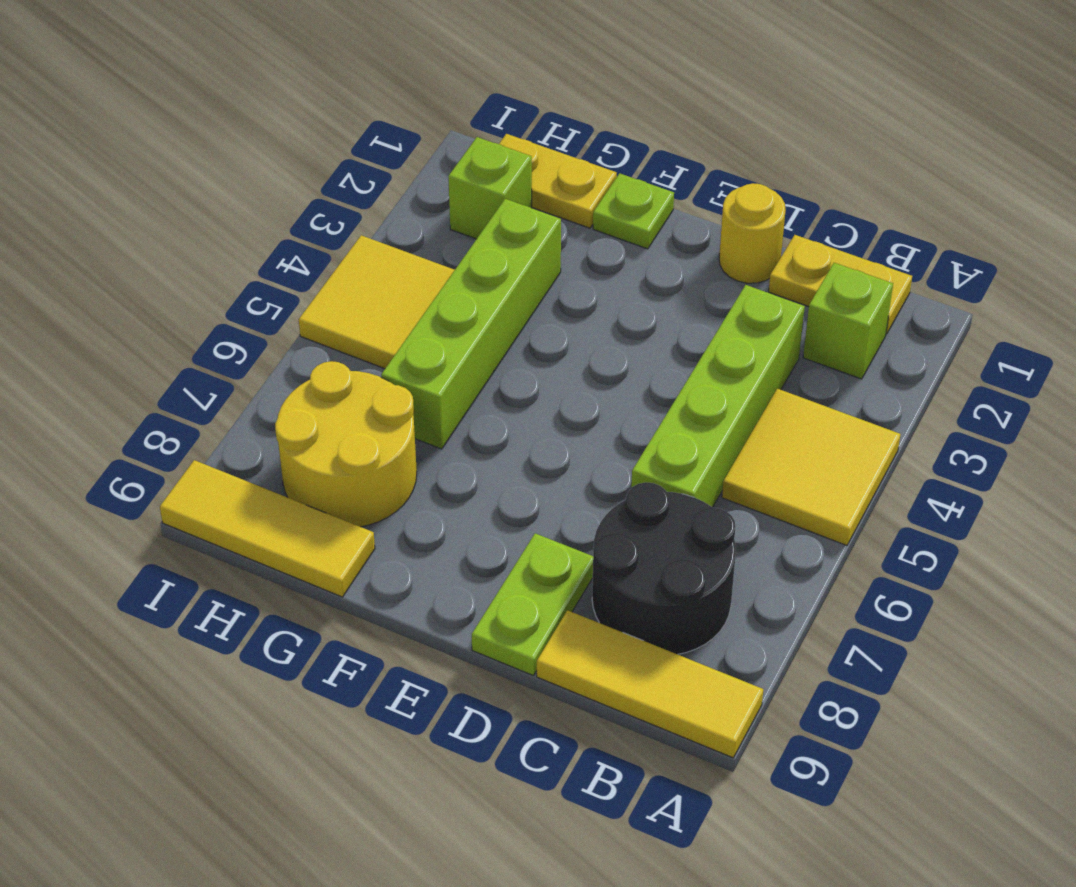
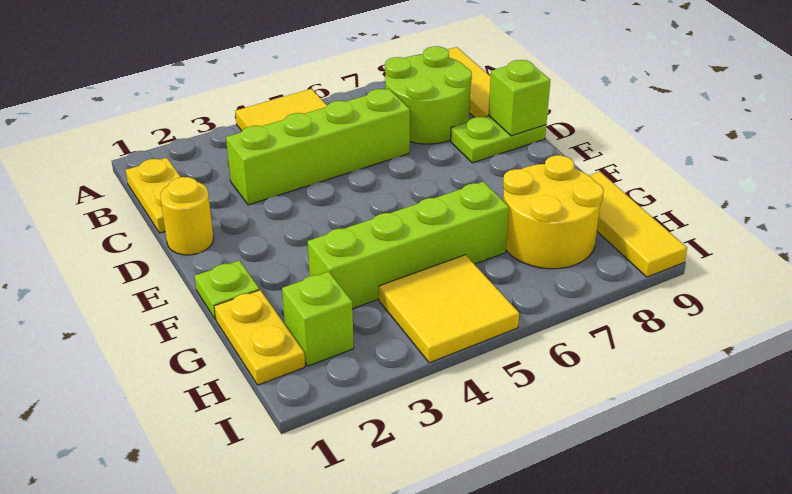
lime brick B2 level 1 -> lime brick D9 level 2
black round brick B7:C8 level 1 -> lime round brick B7:C8 level 1

